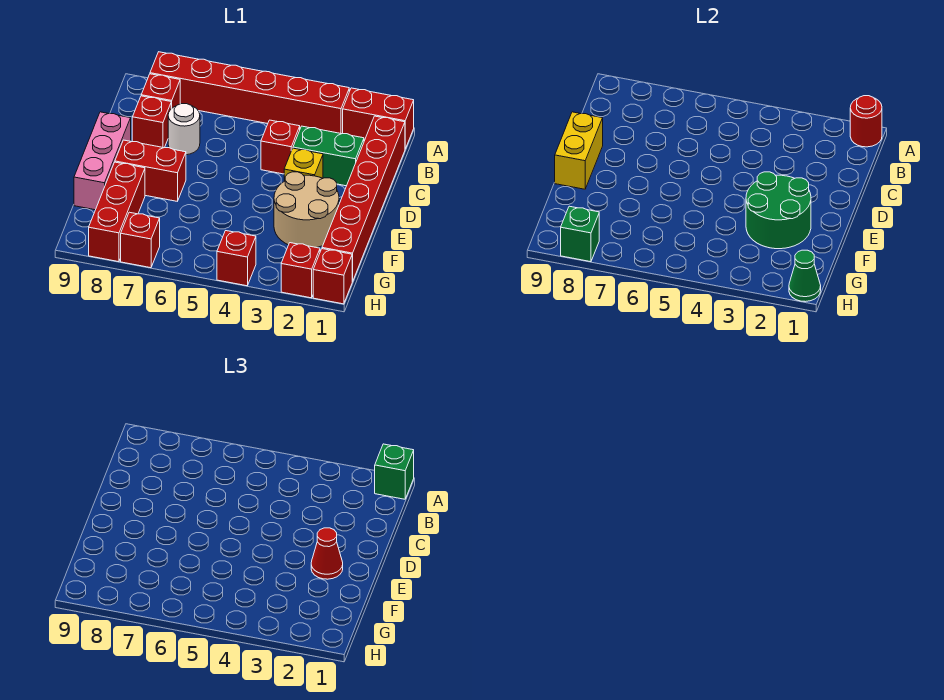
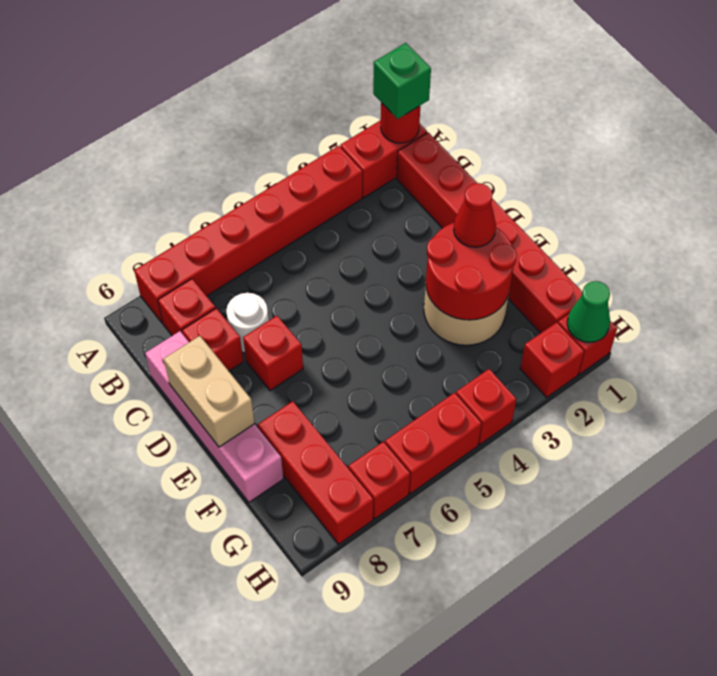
green brick C2:C3 level 1 -> none
red brick C4 level 1 -> red brick D7 level 1
yellow brick D3 level 1 -> none
pink brick D9:F9 level 1 -> pink brick C9:F9 level 1
yellow brick D9:E9 level 2 -> tan brick D9:E9 level 2
green round brick E2:F3 level 2 -> red round brick E2:F3 level 2
red brick E7:E8 level 1 -> red brick H5:H6 level 1
green brick H8 level 2 -> none

